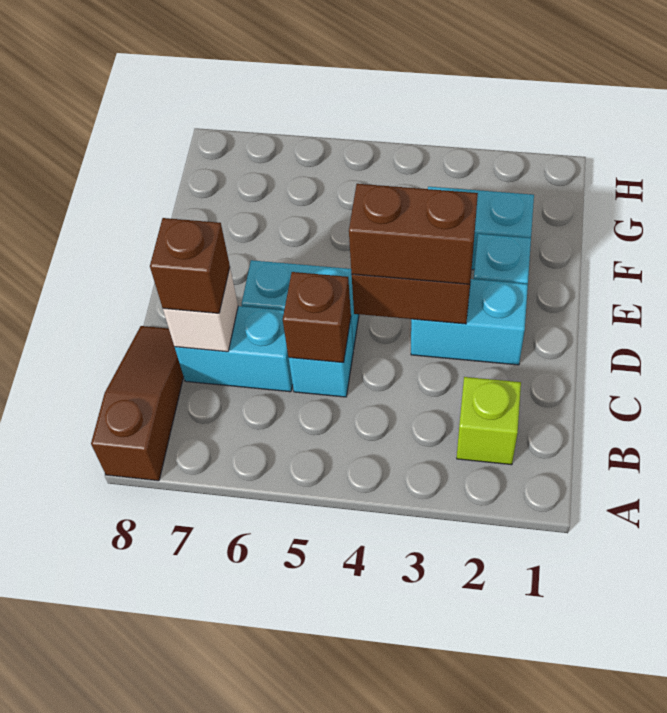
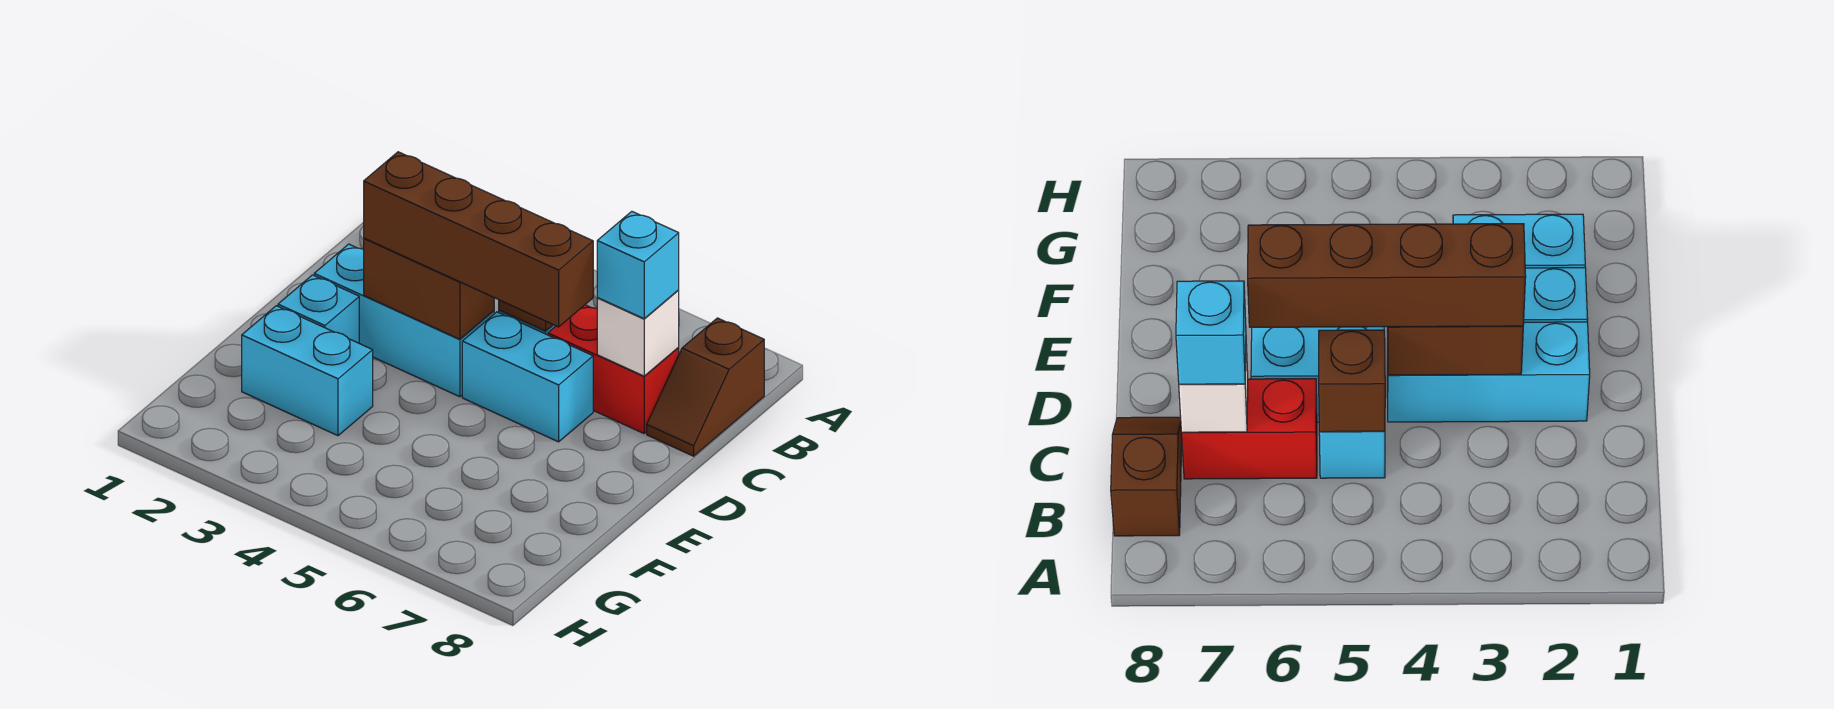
brown slope A8:C8 level 1 top A -> brown slope B8:C8 level 1 top B
lime brick B2 level 1 -> none
cyan brick C6:C7 level 1 -> red brick C6:C7 level 1
brown brick C7 level 3 -> cyan brick C7 level 3
cyan brick D2:D3 level 1 -> cyan brick D2:D4 level 1
brown brick D3:D4 level 3 -> brown brick D3:D6 level 3

